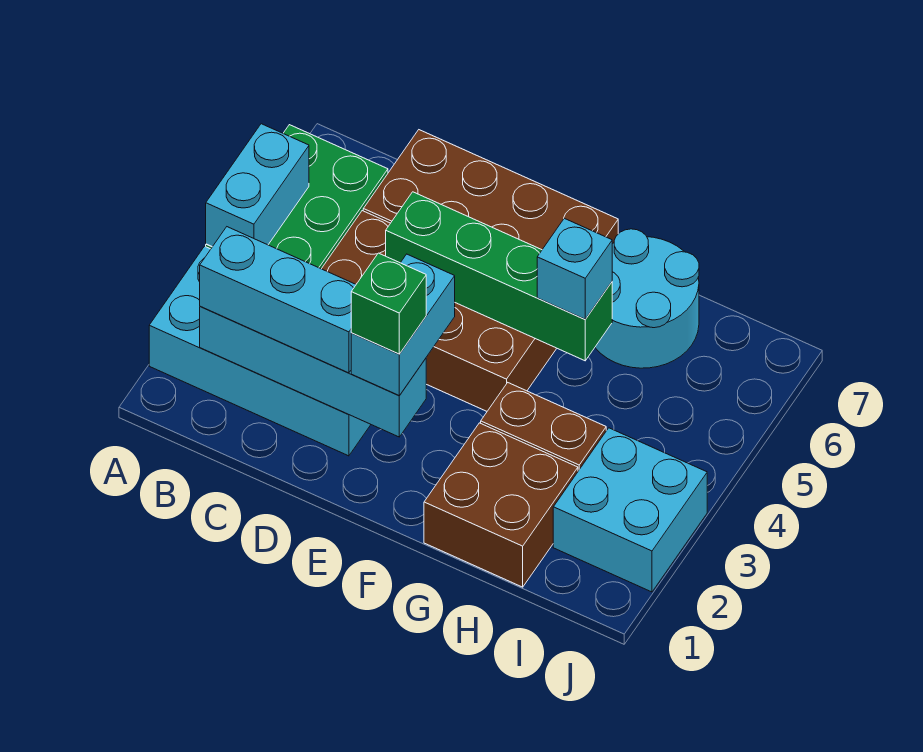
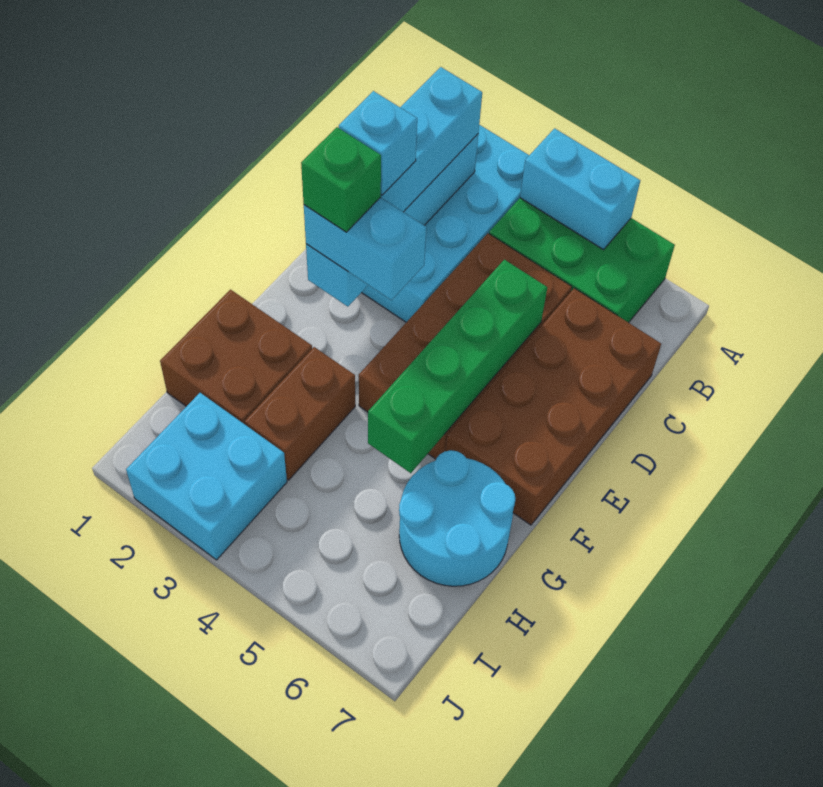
cyan brick G5 level 3 -> cyan brick D2 level 4

